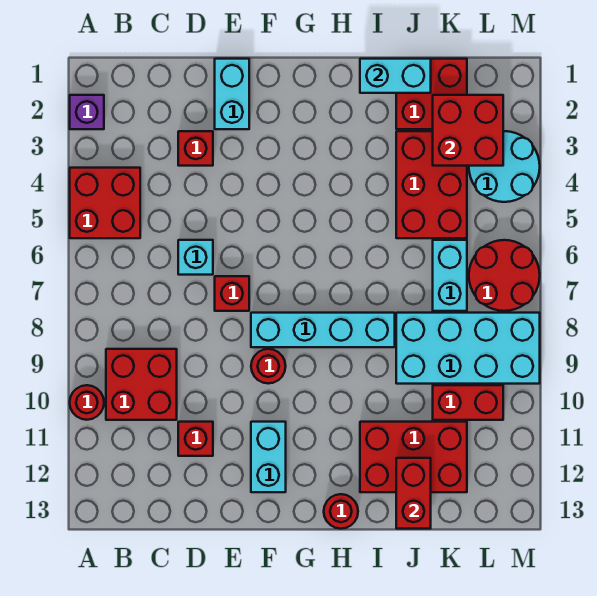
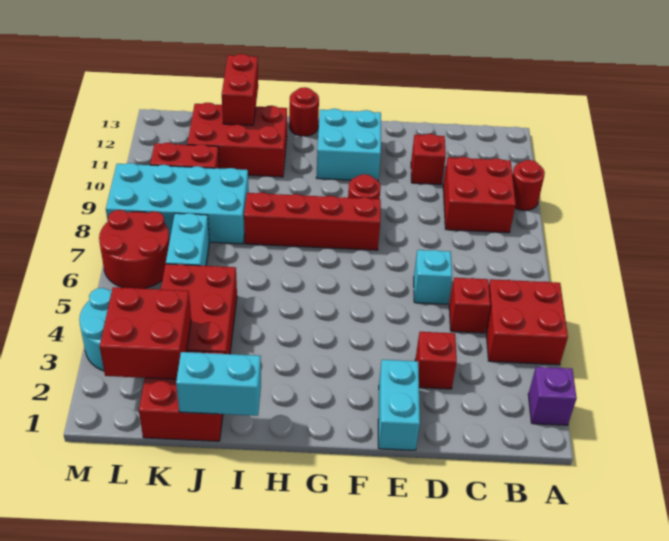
red brick E7 level 1 -> red brick C5 level 1
cyan brick F8:I8 level 1 -> red brick F8:I8 level 1
cyan brick F11:F12 level 1 -> cyan brick F11:G12 level 1

